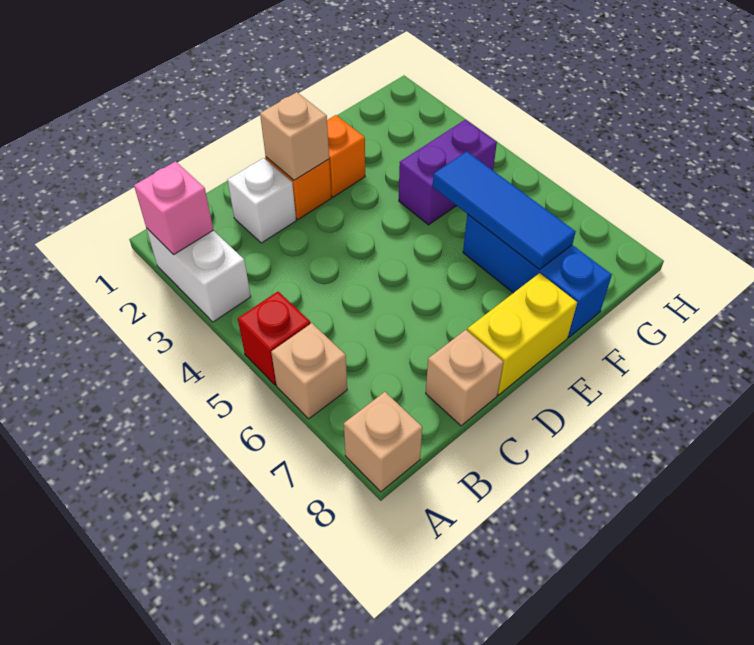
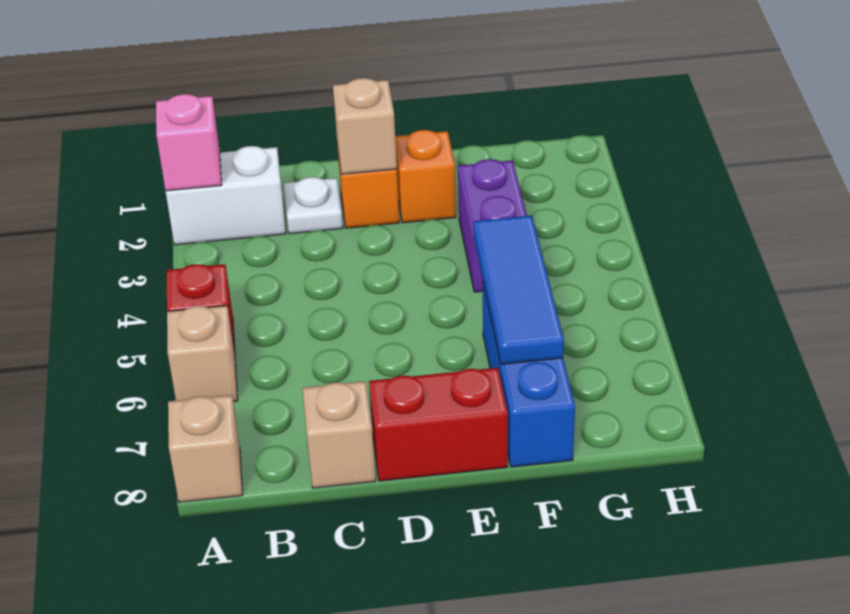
white brick A2:A3 level 1 -> white brick A2:B2 level 1
white brick C2 level 1 -> white plate C2 level 1
yellow brick D8:E8 level 1 -> red brick D8:E8 level 1
purple brick F4:G4 level 1 -> purple brick F3:F4 level 1

